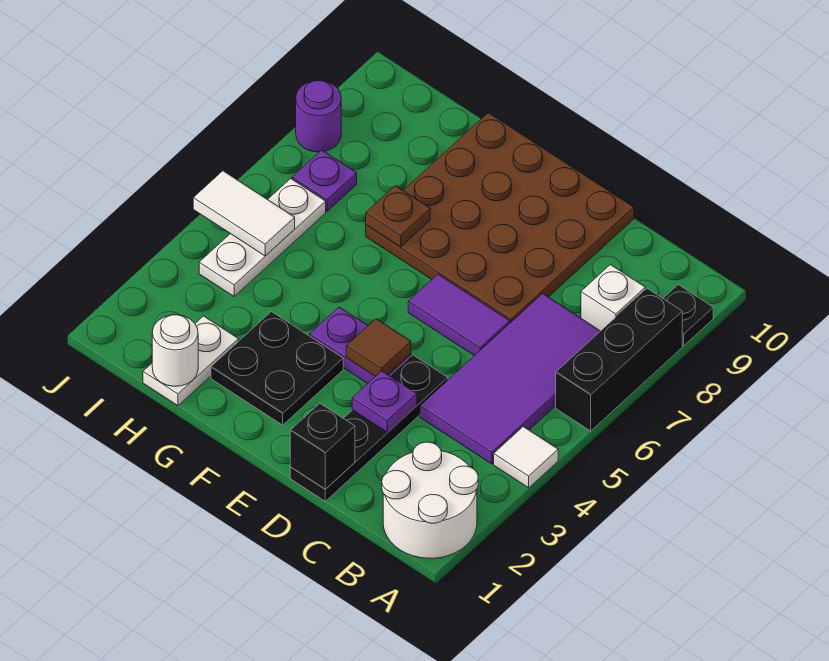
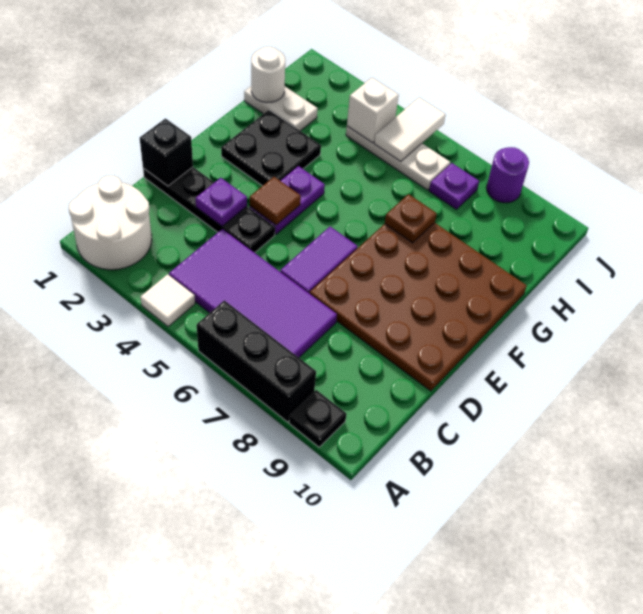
white brick B8 level 1 -> white brick I4 level 2

